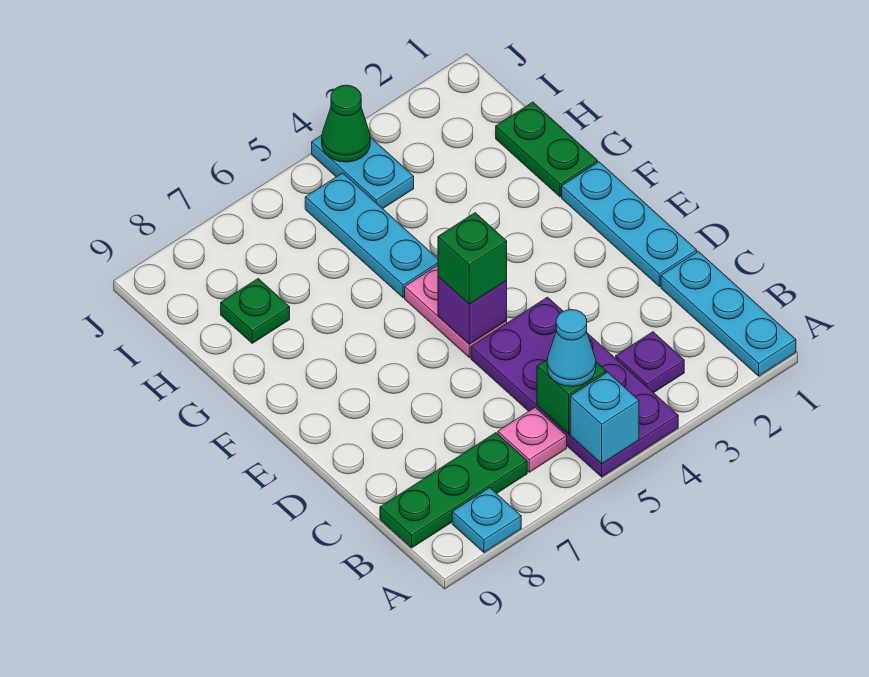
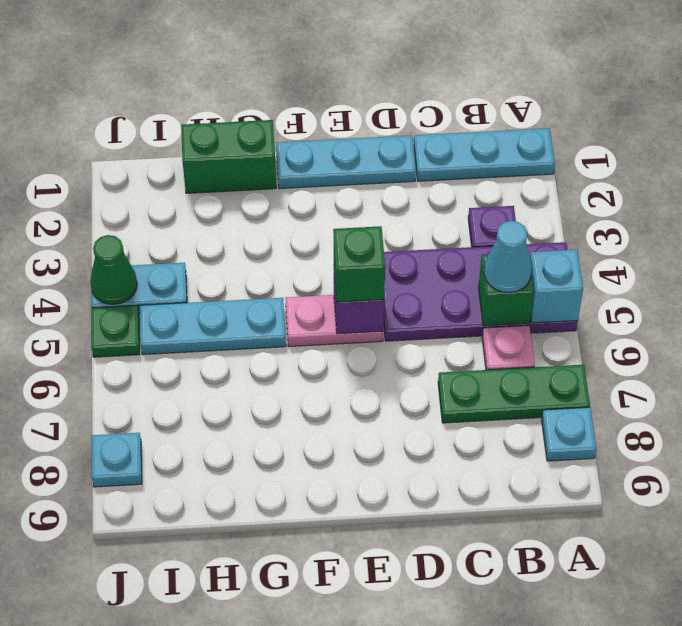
green plate B7:B9 level 1 -> green plate A7:C7 level 1
green plate G1:H1 level 1 -> green brick G1:H1 level 1
green plate H8 level 1 -> green plate J5 level 1
none -> cyan plate J8 level 1

